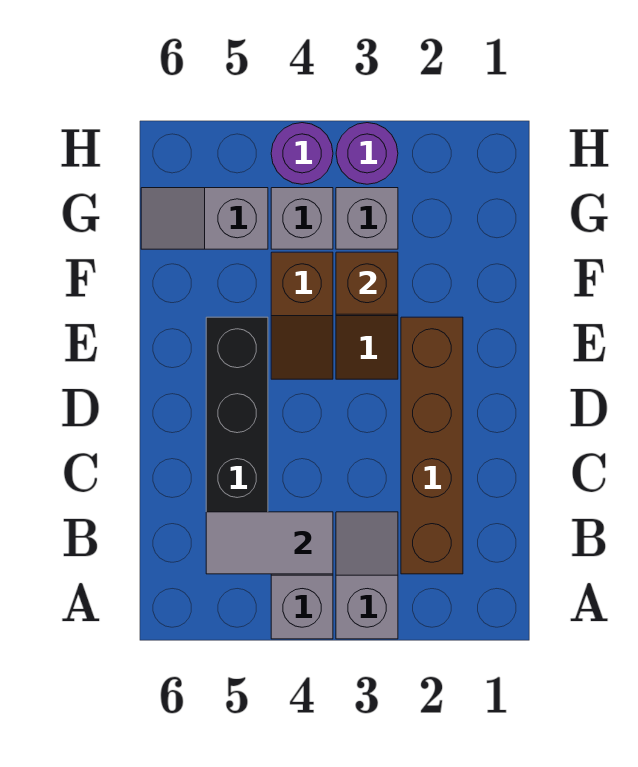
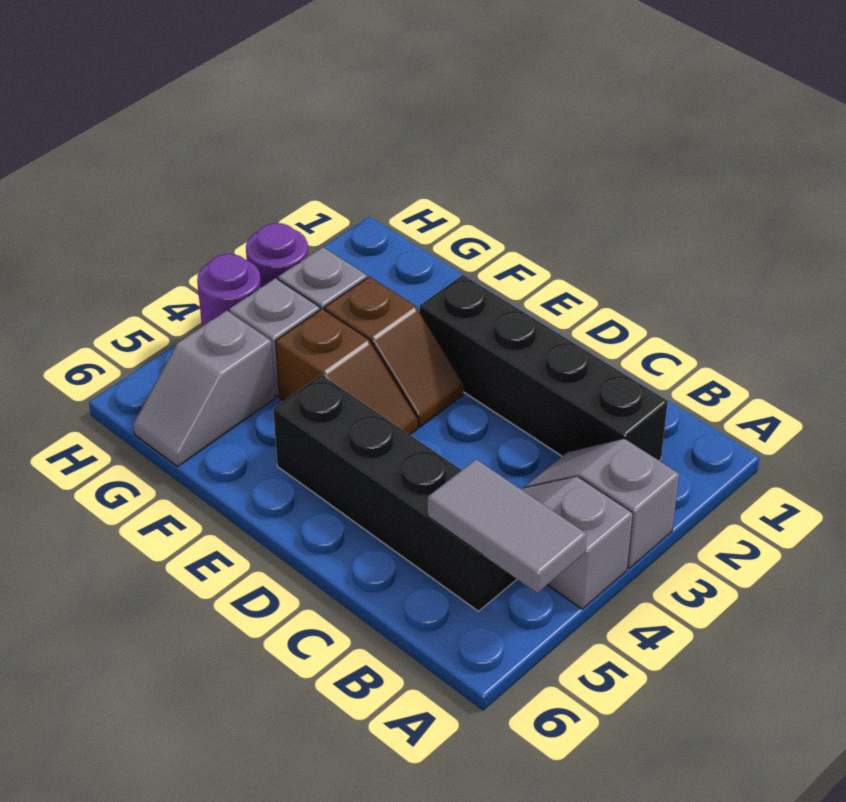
brown brick B2:E2 level 1 -> black brick B2:E2 level 1
grey tile B4:B5 level 2 -> grey tile A5:B5 level 2
brown brick F3 level 2 -> none

